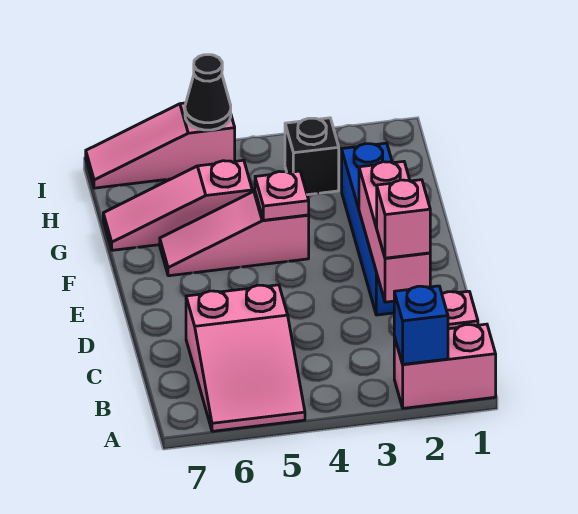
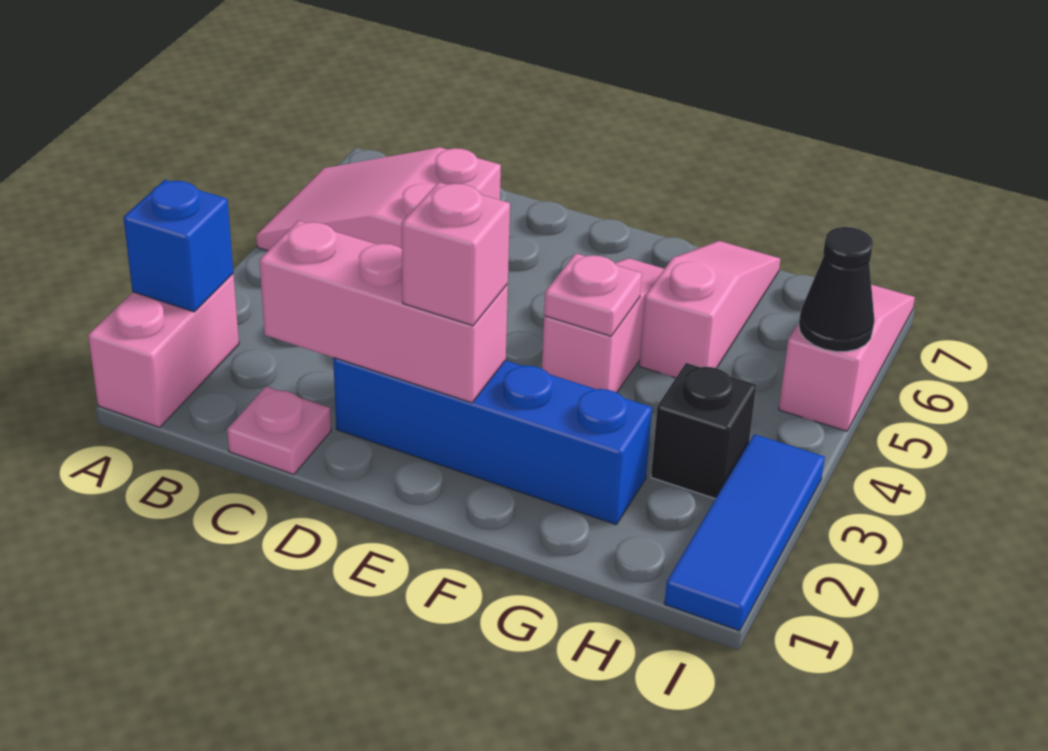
pink brick C2 level 3 -> pink brick E2 level 3
none -> blue tile I1:I3 level 1

